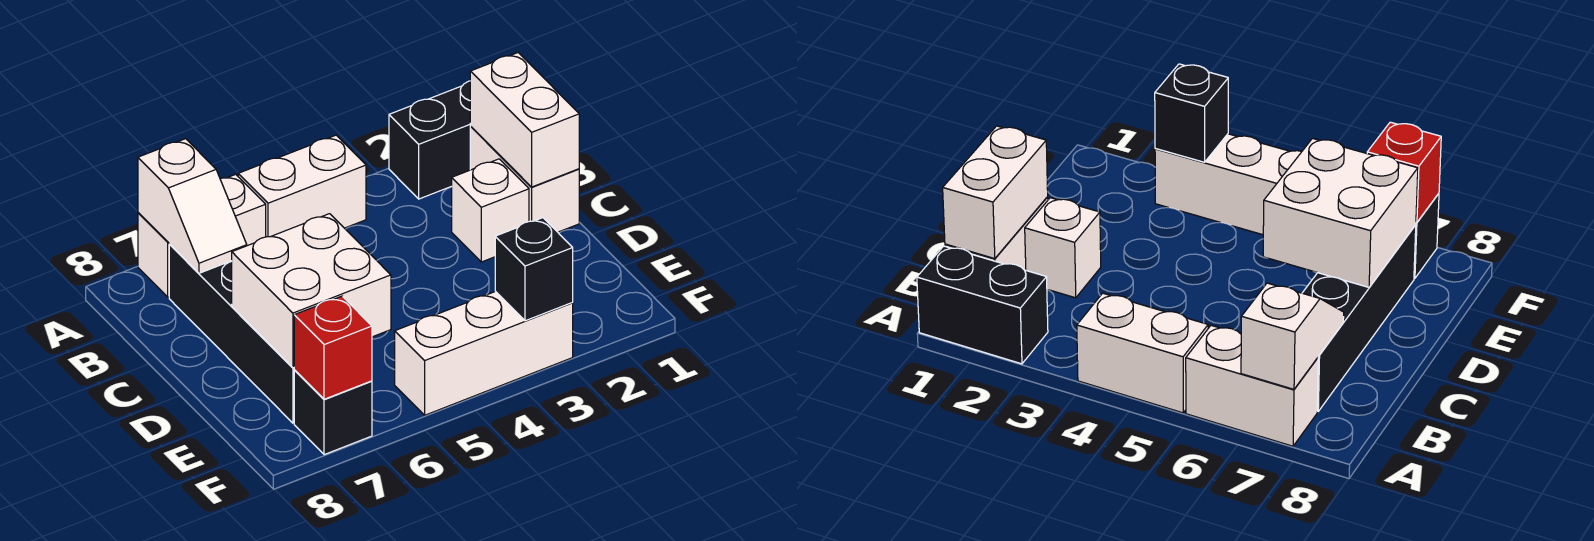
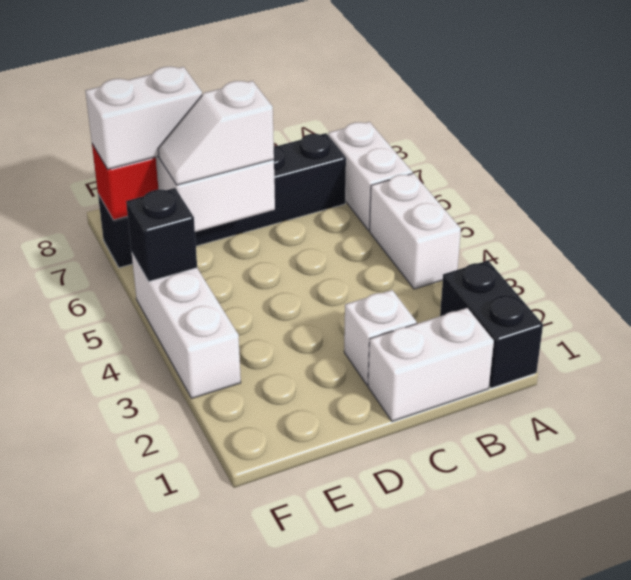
white slope A7:B7 level 2 top A -> white slope D6:E6 level 3 top D
white brick B1:C1 level 2 -> white brick E7:F7 level 3
black brick F3 level 2 -> black brick F5 level 2

